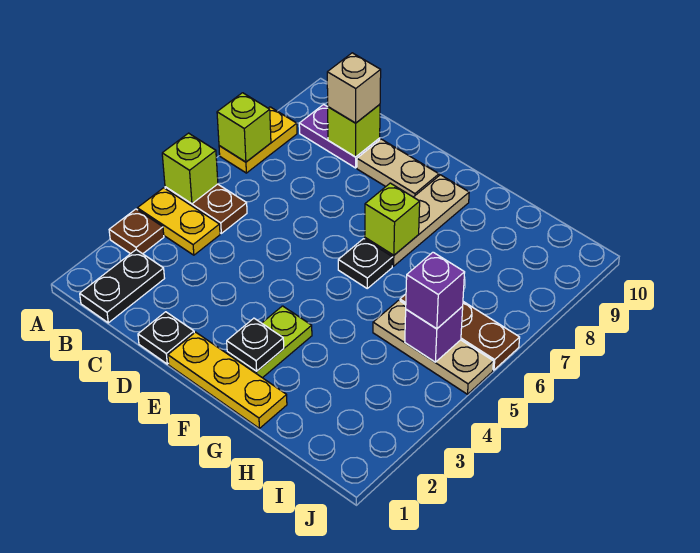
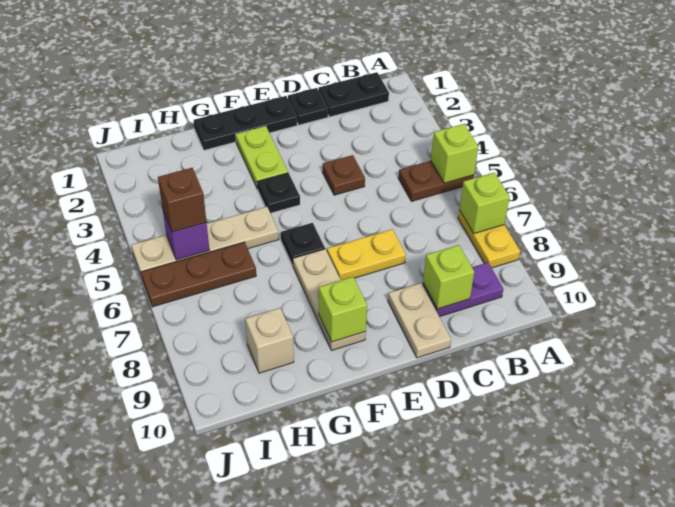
brown plate A3 level 1 -> brown plate D4 level 1
yellow plate A4:B4 level 1 -> yellow plate D7:E7 level 1
black plate B1:B2 level 1 -> black plate B1:C1 level 1
tan brick C9 level 3 -> tan brick H9 level 1
tan plate D9:E9 level 1 -> tan plate D9:D10 level 1
yellow plate E1:G1 level 1 -> black plate E1:G1 level 1
black plate F2 level 2 -> black plate F4 level 1
lime brick F7 level 2 -> lime brick F9 level 2
tan plate H5:J5 level 1 -> tan plate G5:J5 level 1
purple brick I5 level 3 -> brown brick I5 level 3

